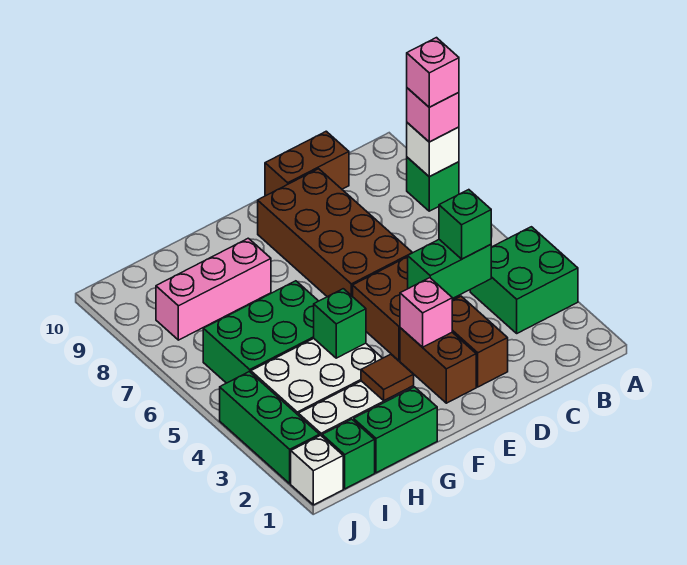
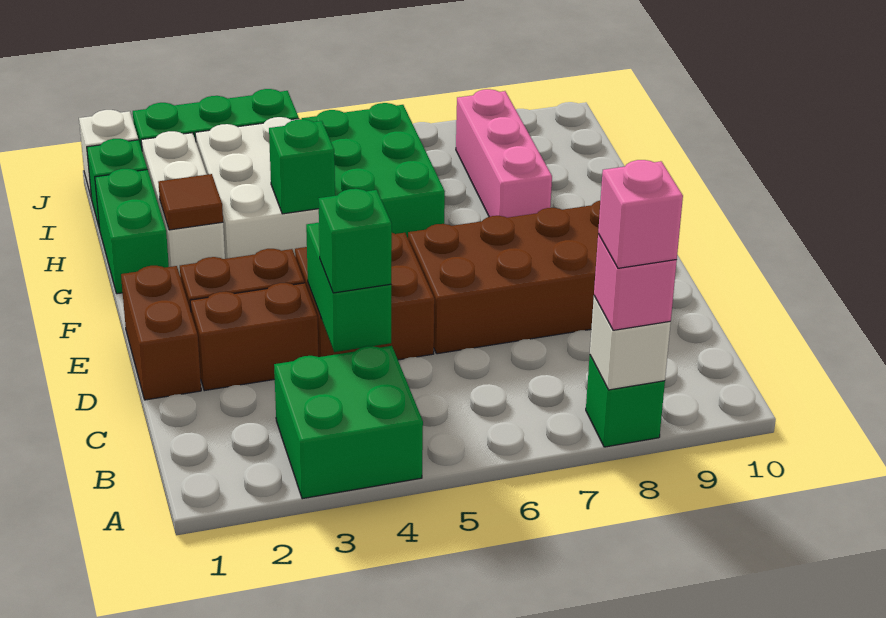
brown brick C10:D10 level 1 -> brown brick D1:E1 level 1
pink brick E3 level 2 -> none

